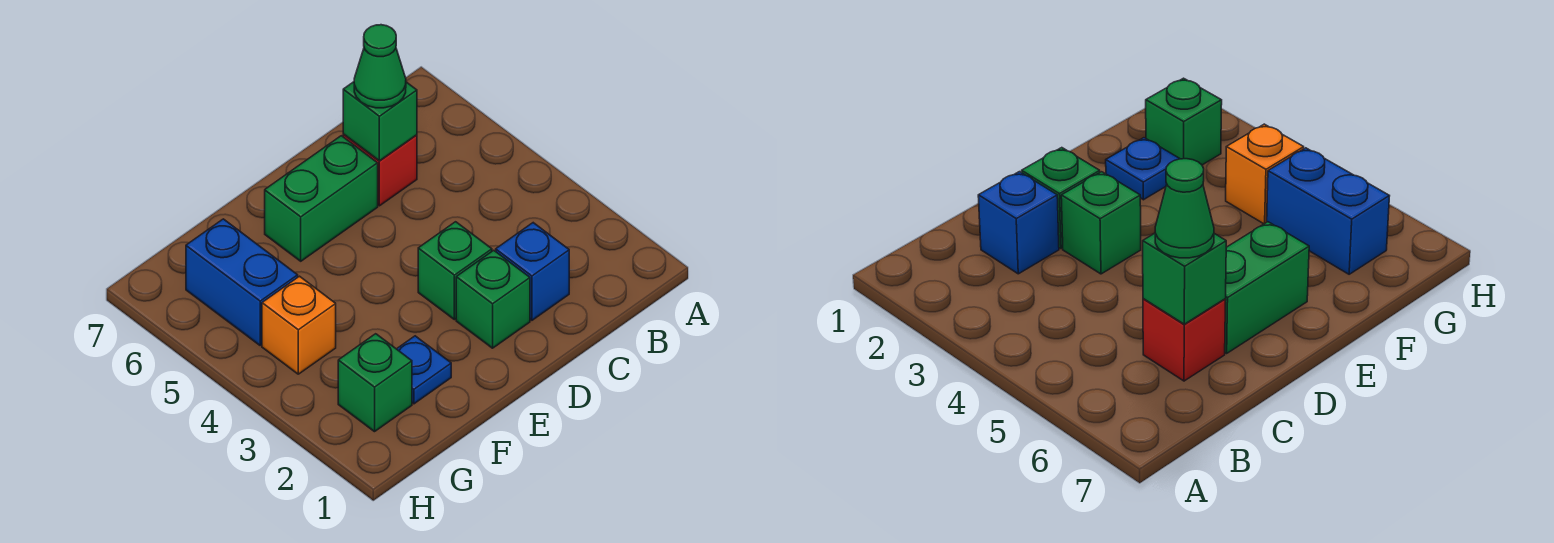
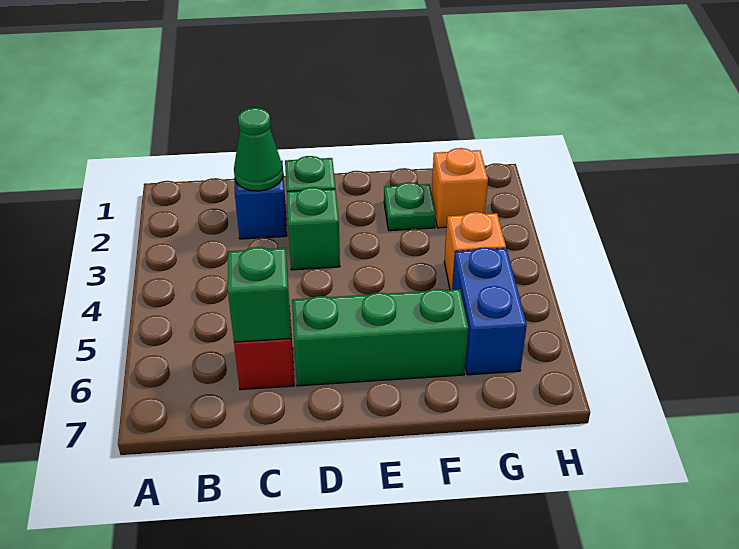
green cone C6 level 3 -> green cone C2 level 2
green brick D6:E6 level 1 -> green brick D6:F6 level 1
blue plate F2 level 1 -> green plate F2 level 1
green brick G2 level 1 -> orange brick G2 level 1

